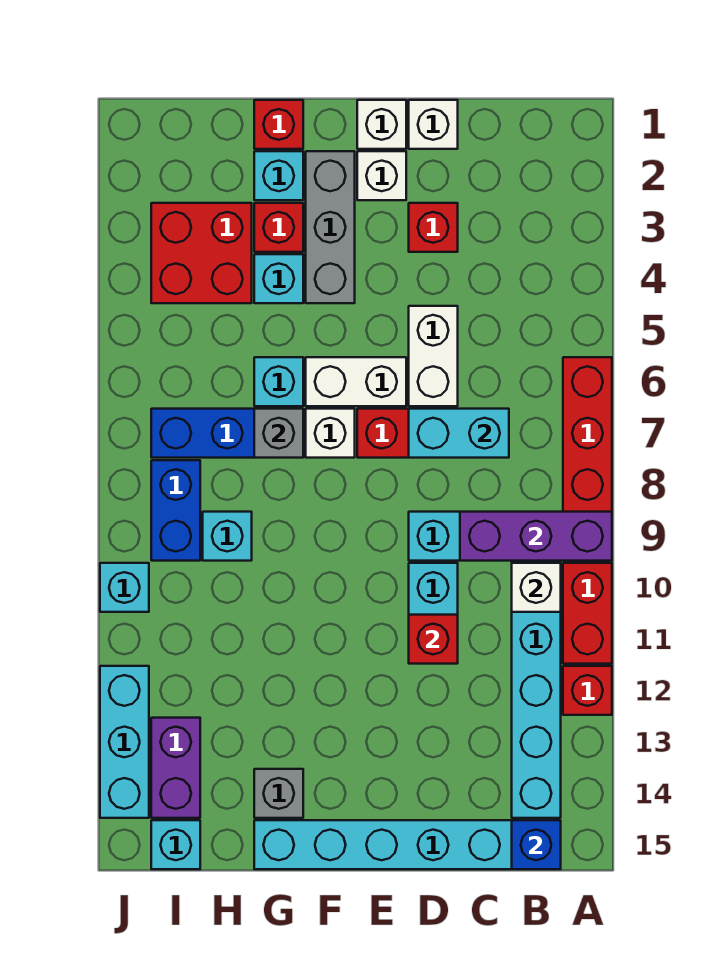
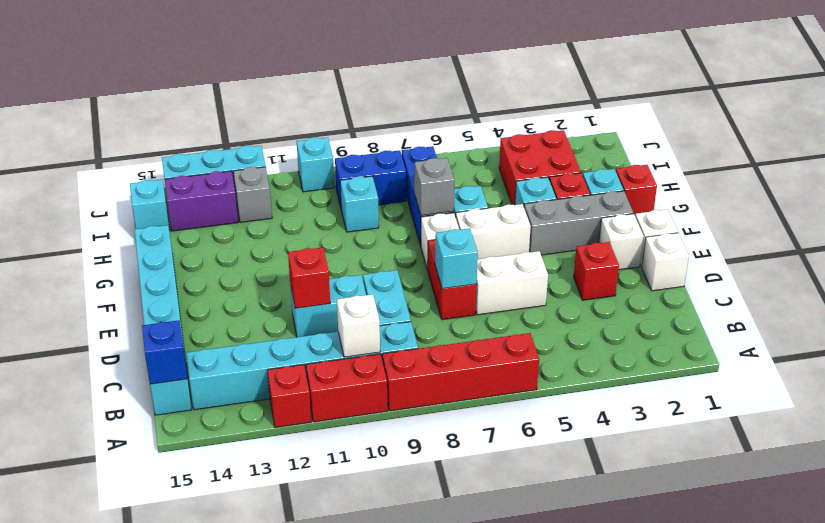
purple brick A9:C9 level 2 -> none
cyan brick C7:D7 level 2 -> cyan brick D7 level 2
white brick E6:F6 level 1 -> white brick F5:F6 level 1
grey brick G14 level 1 -> grey brick I12 level 1

